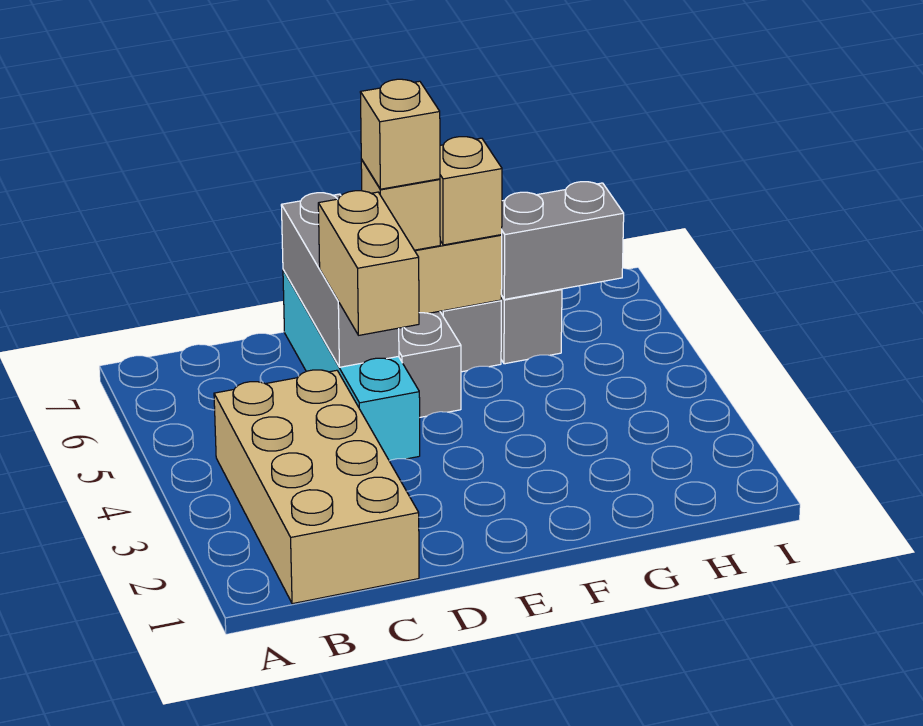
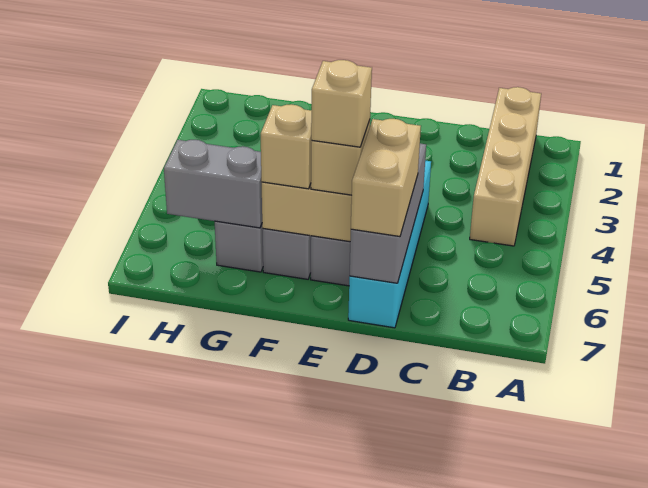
tan brick B1:C4 level 1 -> tan brick B1:B4 level 1
tan brick D4:D5 level 3 -> tan brick D6:D7 level 3

